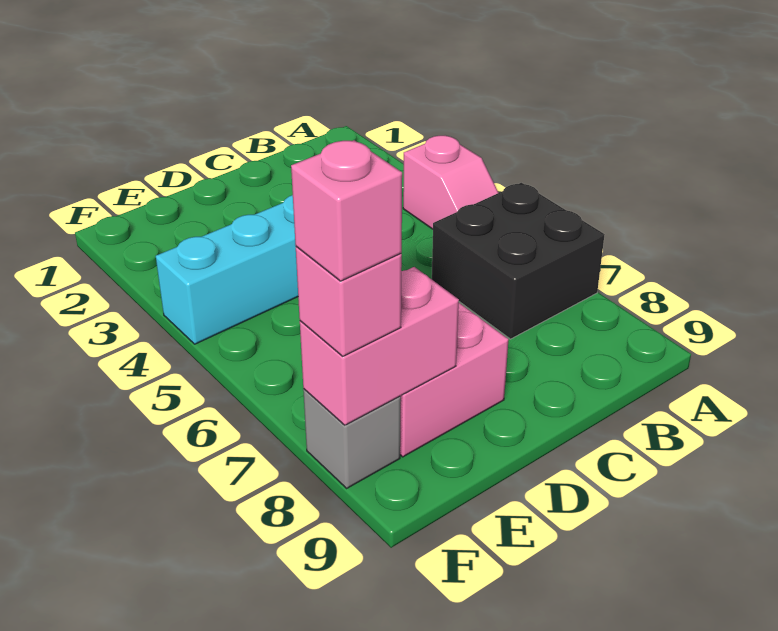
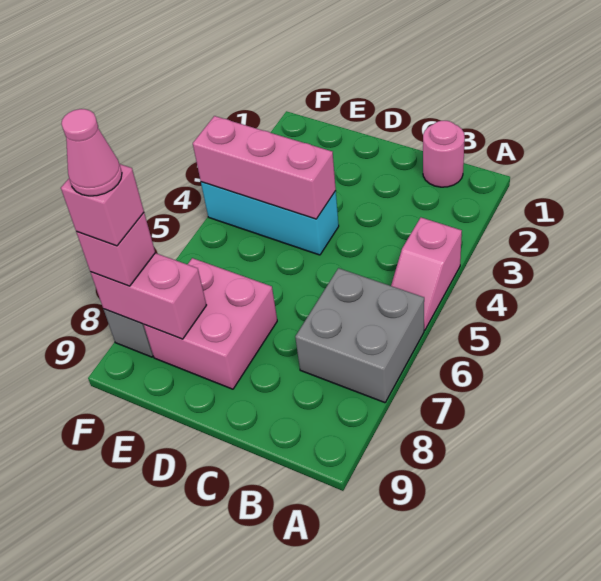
black brick A6:B7 level 1 -> grey brick A6:B7 level 1
none -> pink round brick B1 level 1
none -> pink brick D4:F4 level 2
none -> pink cone F8 level 5

